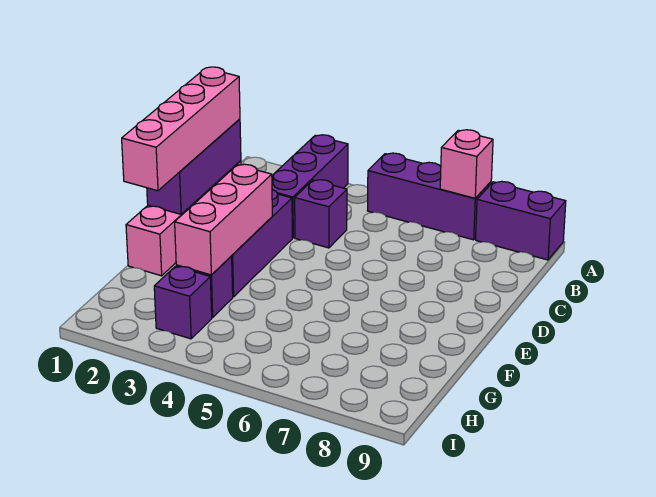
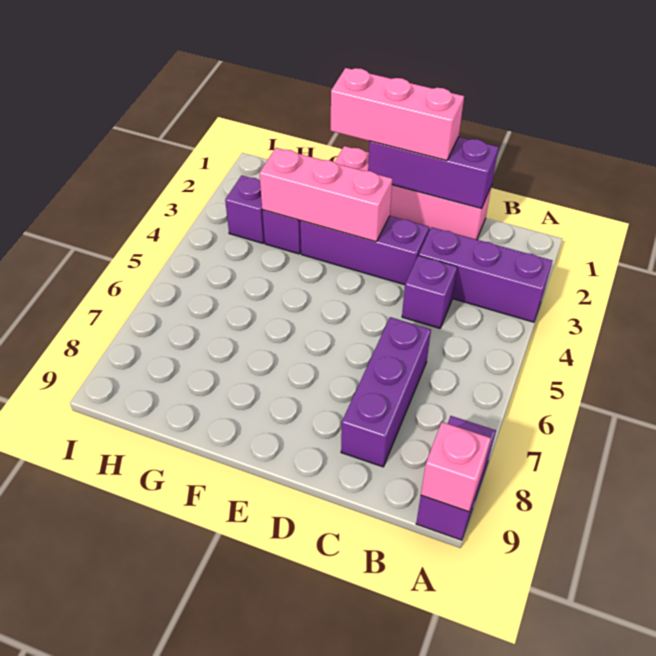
purple brick A5:A7 level 1 -> purple brick C6:C8 level 1
pink brick A7 level 2 -> pink brick A9 level 2
pink brick C1:F1 level 3 -> pink brick D1:F1 level 3

